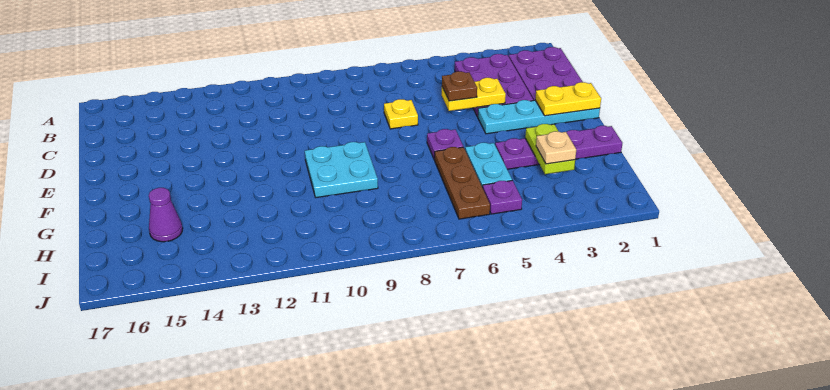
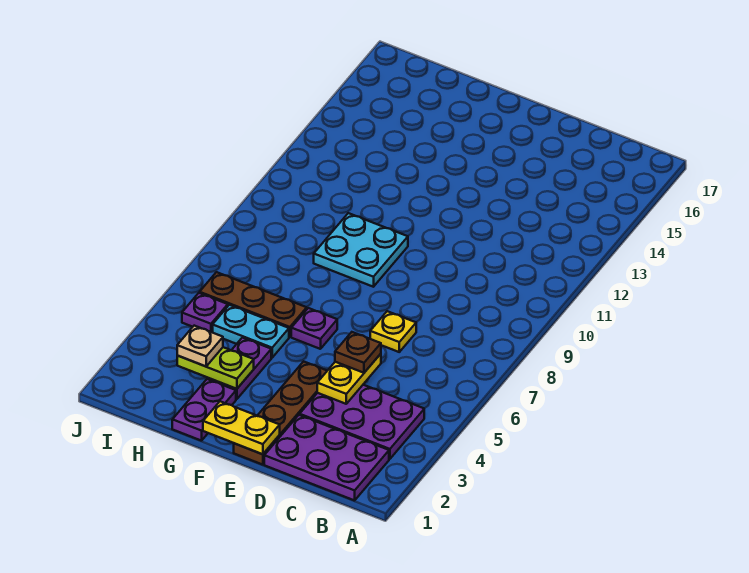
cyan plate E1:E4 level 1 -> brown plate E1:E4 level 1
yellow plate E1:E2 level 2 -> yellow plate E1:F1 level 2
purple cone H15 level 1 -> none

